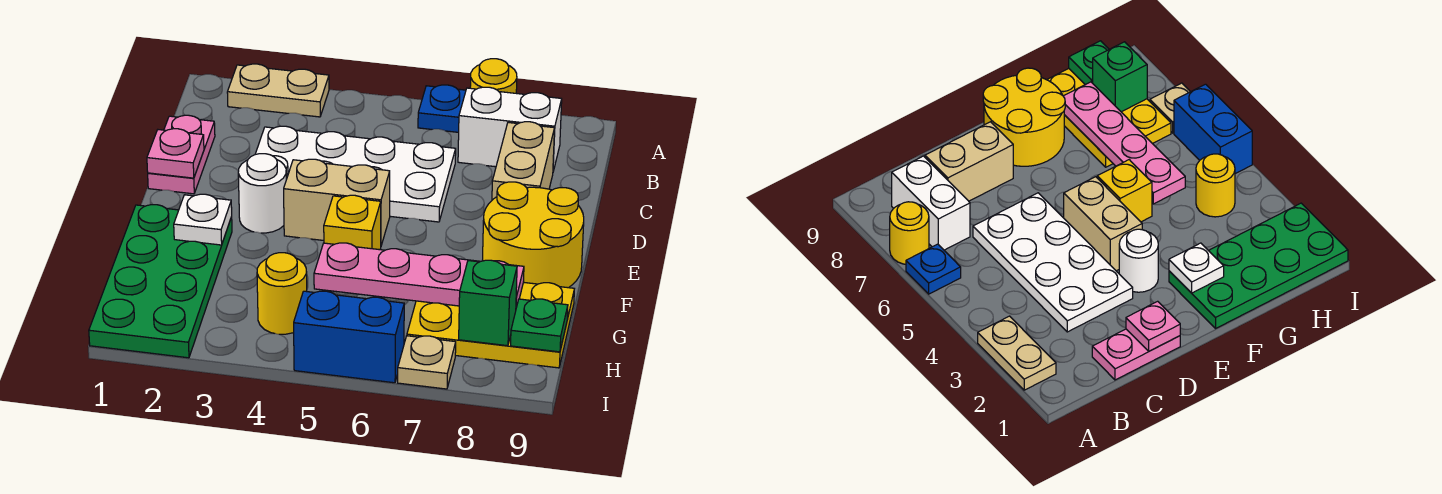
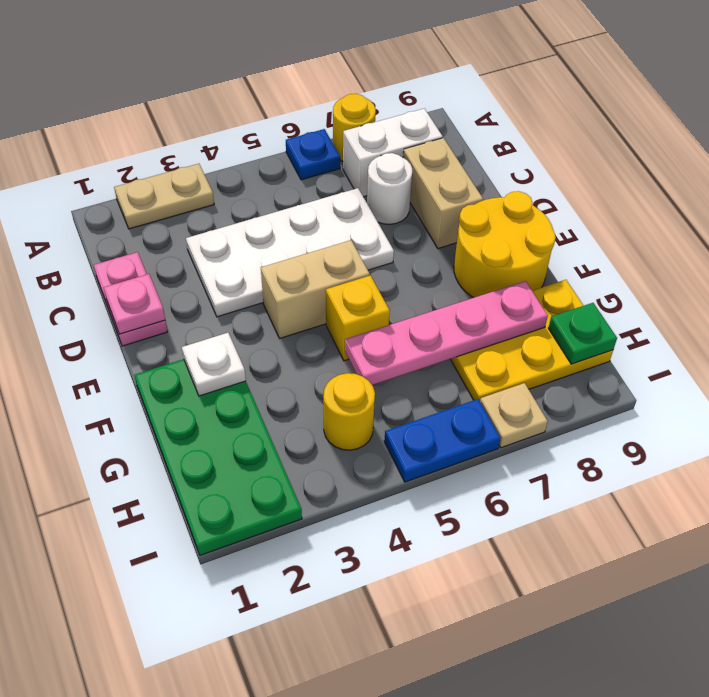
white round brick E3 level 1 -> white round brick C7 level 1
green brick H8 level 2 -> none
blue brick I5:I6 level 1 -> blue plate I5:I6 level 1

